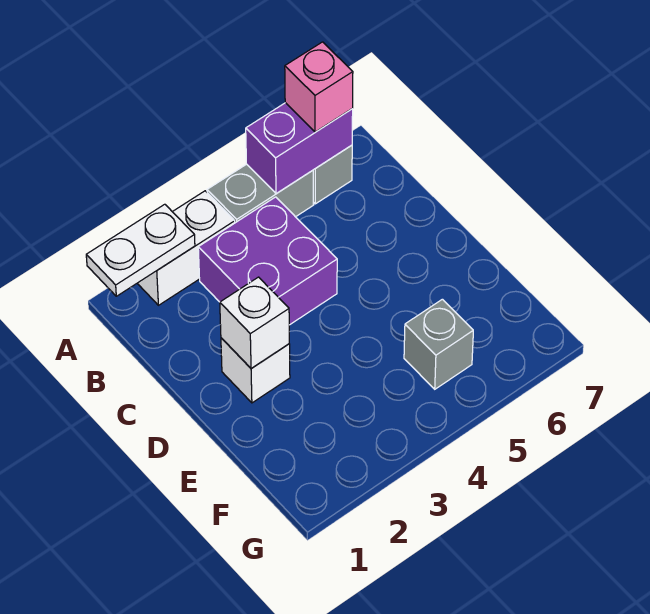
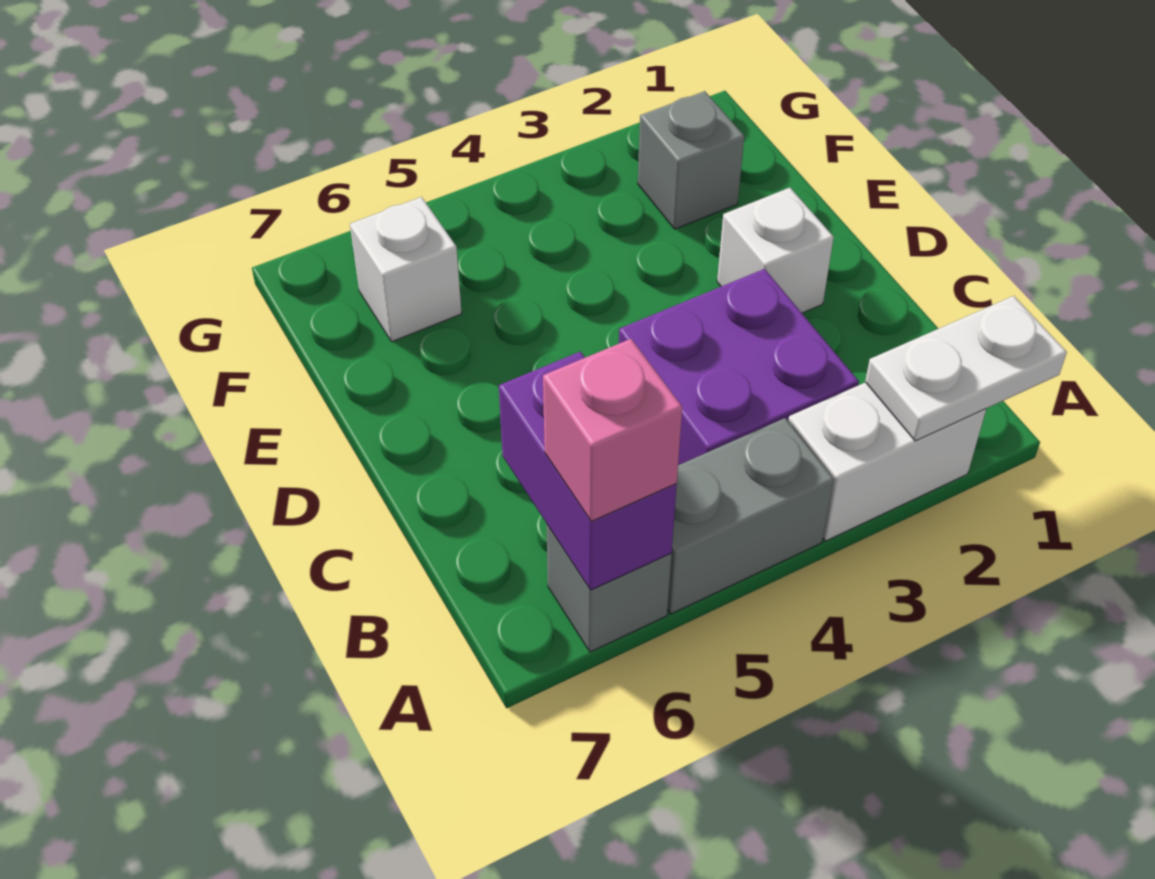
purple brick A5:A6 level 2 -> purple brick A6:B6 level 2
white brick D2 level 2 -> white brick F6 level 1
grey brick F5 level 1 -> grey brick F2 level 1

